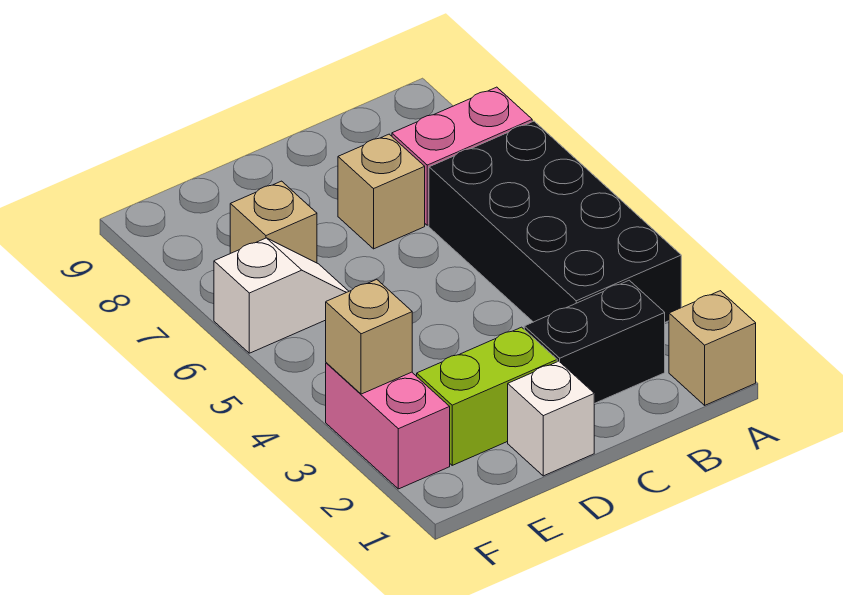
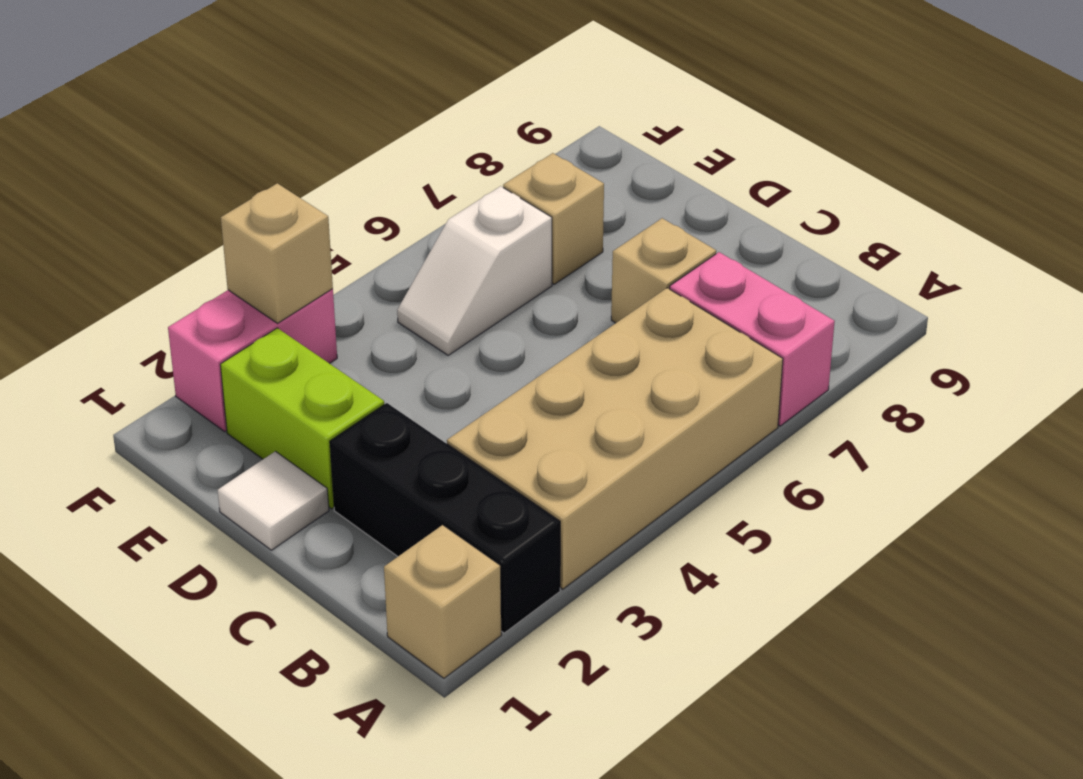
black brick A3:B6 level 1 -> tan brick A3:B6 level 1
black brick B2:C2 level 1 -> black brick A2:C2 level 1
white brick D1 level 1 -> white tile D1 level 1
white slope E6:F6 level 1 top F -> white slope E5:E6 level 1 top 6

